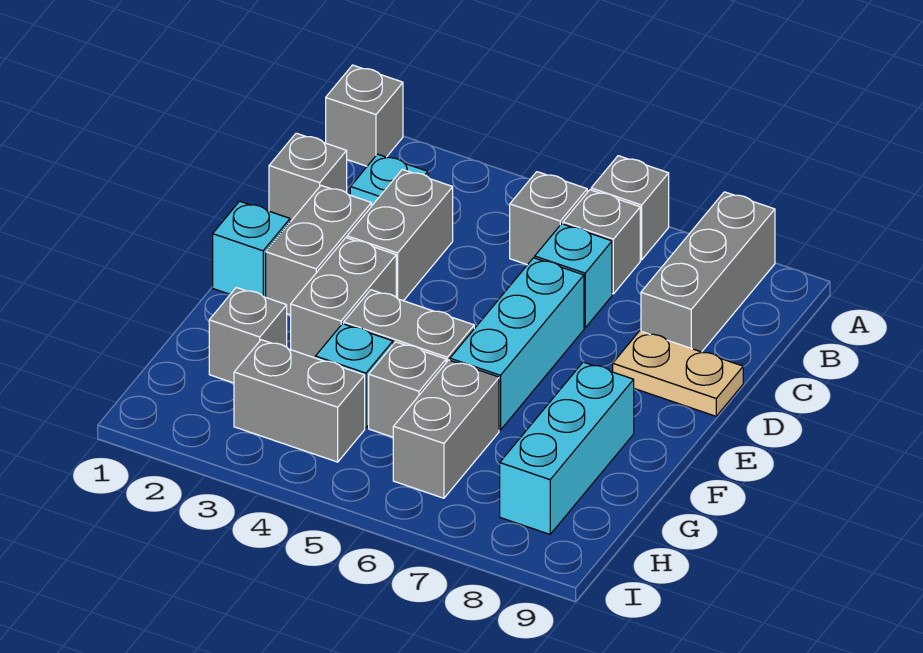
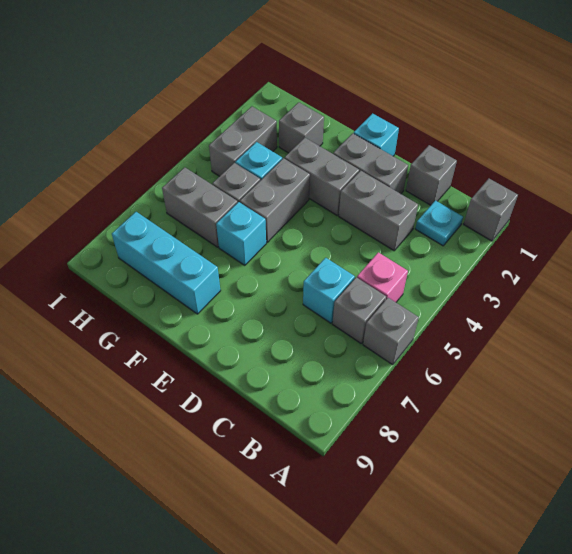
grey brick A8:C8 level 1 -> none
grey brick B5 level 1 -> pink brick B5 level 1
cyan brick D6:F6 level 1 -> cyan brick F6 level 1
tan plate D8:D9 level 1 -> none

